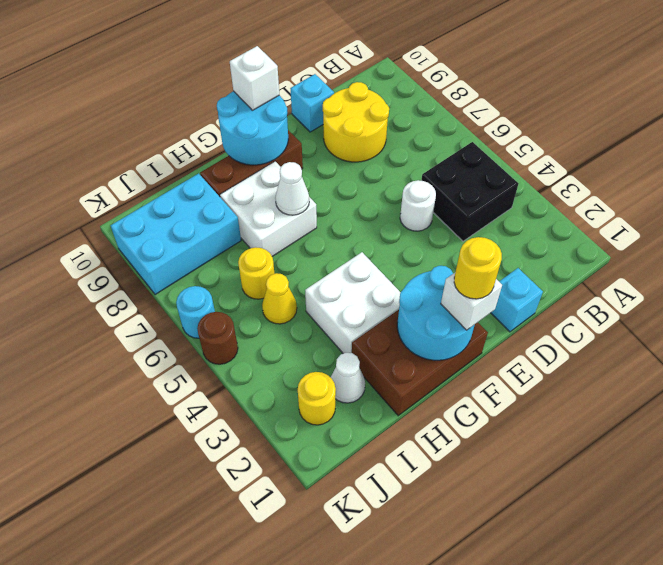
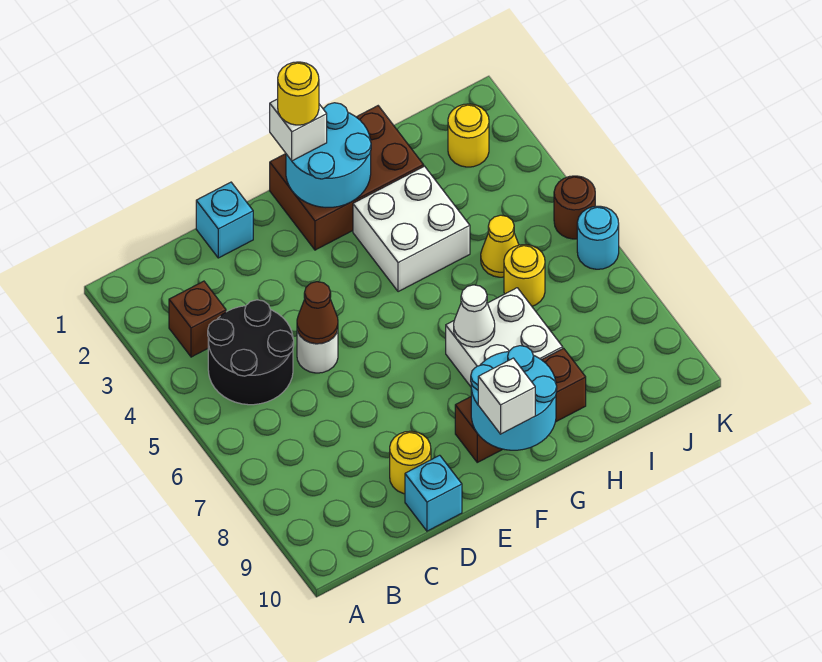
none -> brown brick B3 level 1
black brick B4:C5 level 1 -> black round brick B4:C5 level 1
yellow round brick C8:D9 level 1 -> yellow round brick D9 level 1
none -> brown cone D5 level 2
white cone I2 level 1 -> none
cyan brick I8:K9 level 1 -> none

